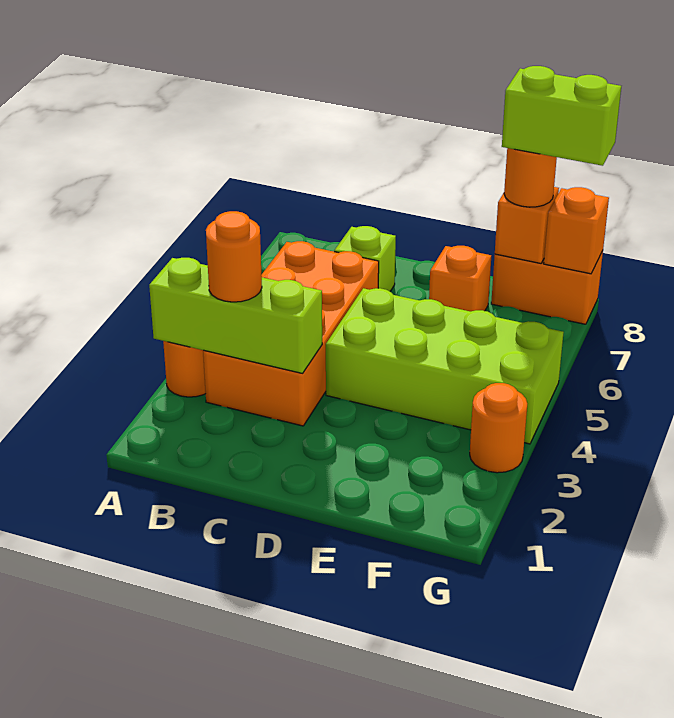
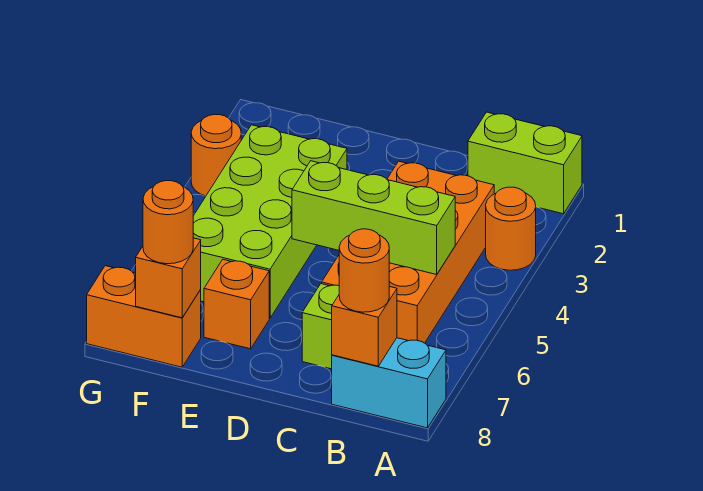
lime brick A3:C3 level 2 -> lime brick B5:D5 level 2
none -> cyan brick A8:B8 level 1
orange round brick B3 level 3 -> orange round brick B8 level 3
lime brick D4:G5 level 1 -> lime brick E3:F6 level 1
lime brick F8:G8 level 4 -> lime brick A1:B1 level 1
orange brick G8 level 2 -> orange brick B8 level 2

